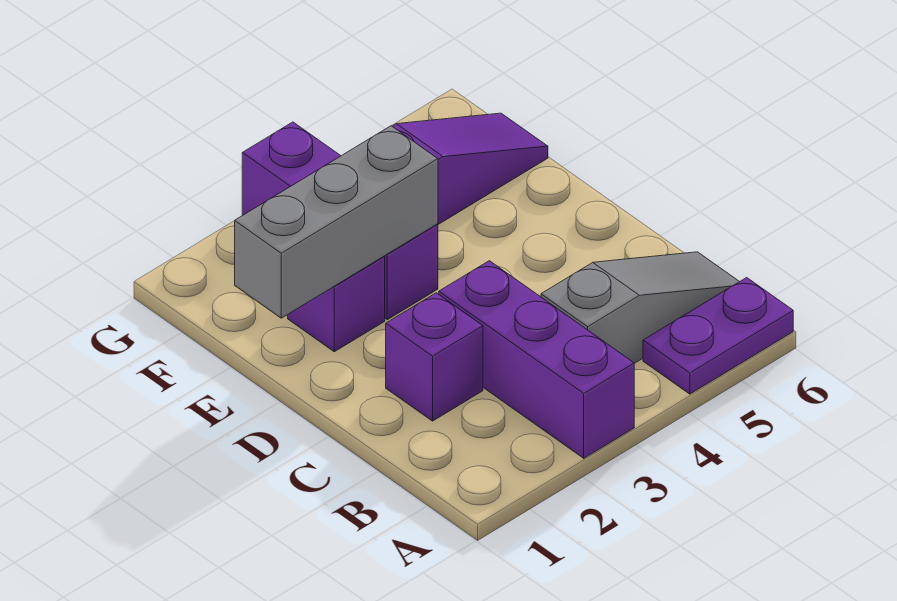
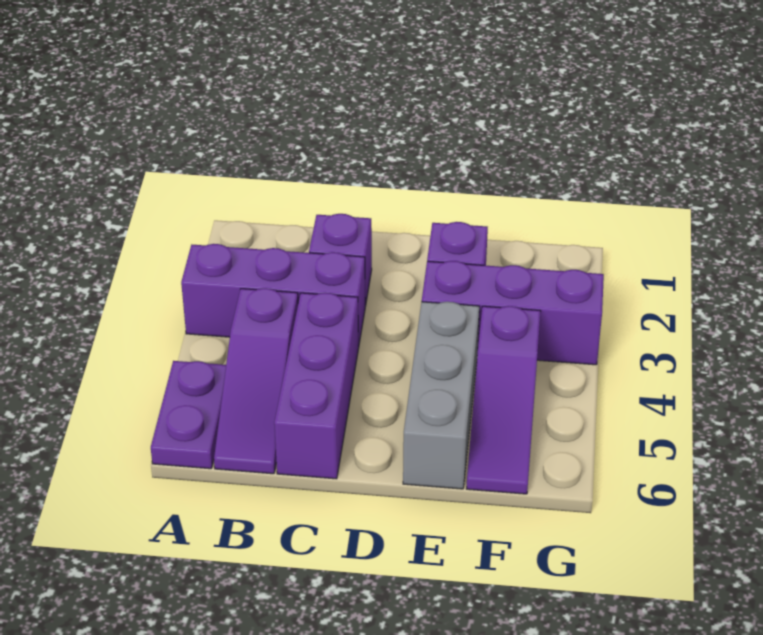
grey slope B4:B6 level 1 top 4 -> purple slope B4:B6 level 1 top 4
none -> purple brick C4:C6 level 1
grey brick E1:E3 level 2 -> grey brick E4:E6 level 1

